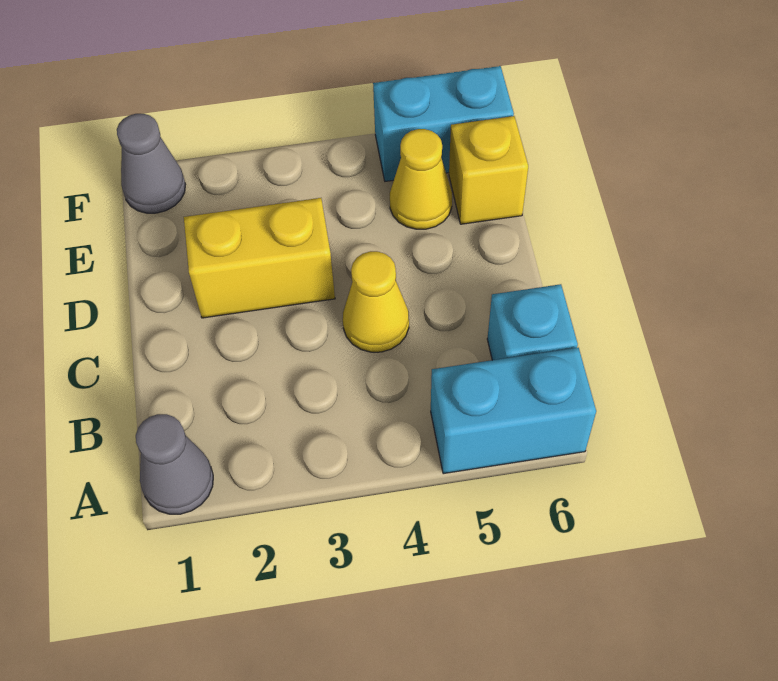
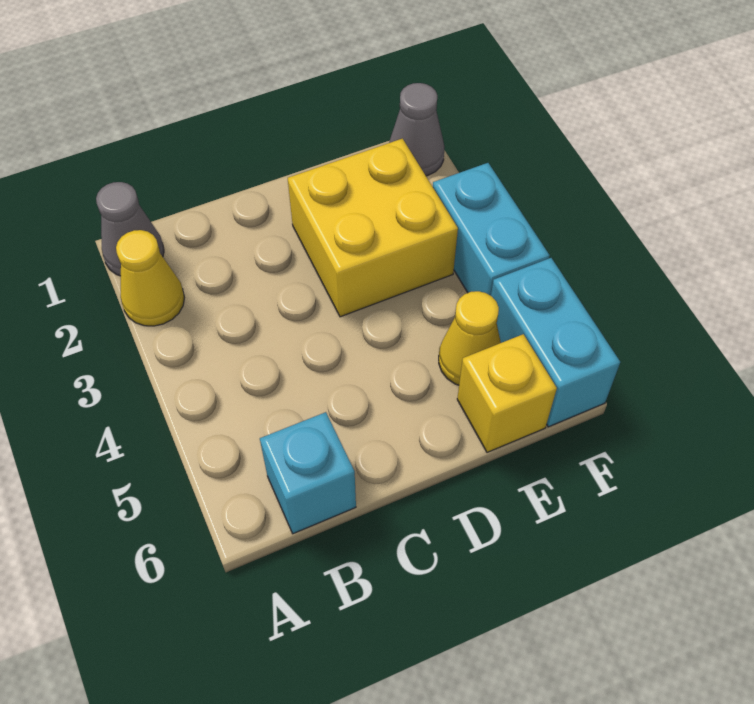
cyan brick A5:A6 level 1 -> cyan brick F3:F4 level 1
yellow cone C4 level 1 -> yellow cone A2 level 1
yellow brick D2:D3 level 1 -> yellow brick D2:E3 level 1

